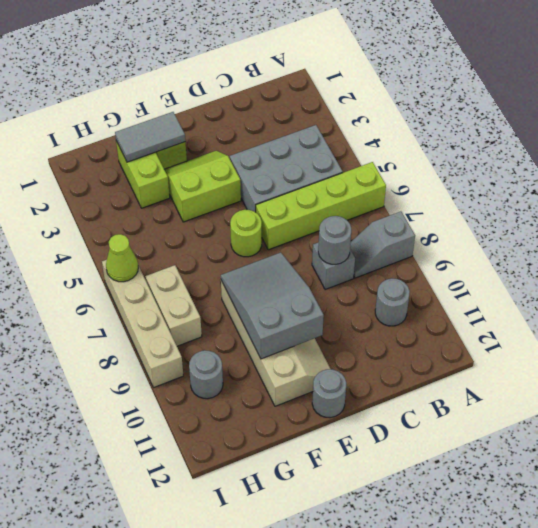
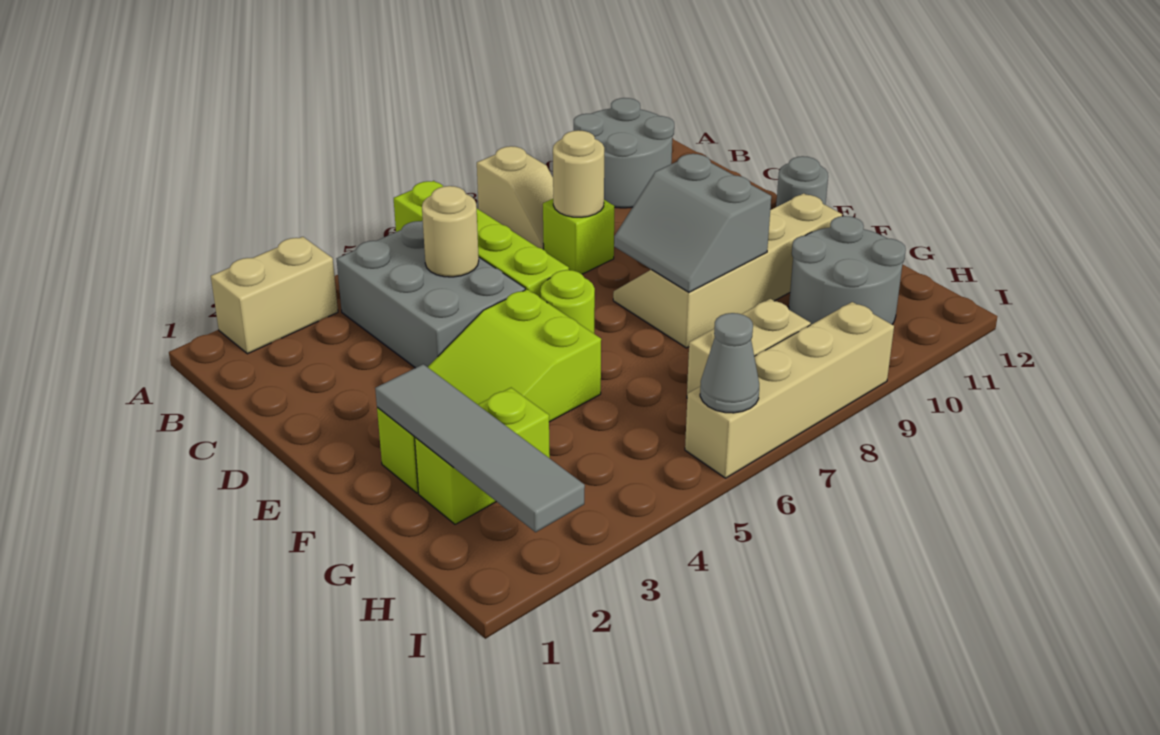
none -> tan brick A2:A3 level 1
grey slope A8:B8 level 1 top A -> tan slope A8:B8 level 1 top A
grey round brick B10 level 1 -> grey round brick A10:B11 level 1
none -> tan round brick C5 level 2
grey brick C8 level 1 -> lime brick C8 level 1
grey round brick C8 level 2 -> tan round brick C8 level 2
lime slope E3:F4 level 1 top 4 -> lime slope E3:F5 level 1 top 5
grey slope E8:F10 level 2 top 10 -> grey slope E8:F9 level 2 top 9
grey tile F2:G2 level 2 -> grey tile F2:I2 level 2
grey round brick H10 level 1 -> grey round brick G10:H11 level 1
lime cone I6 level 2 -> grey cone I6 level 2

